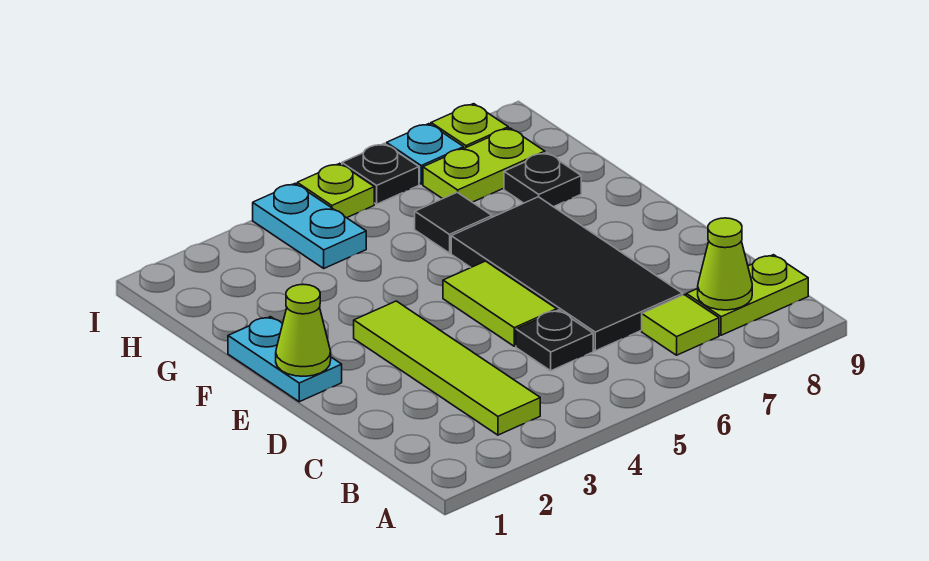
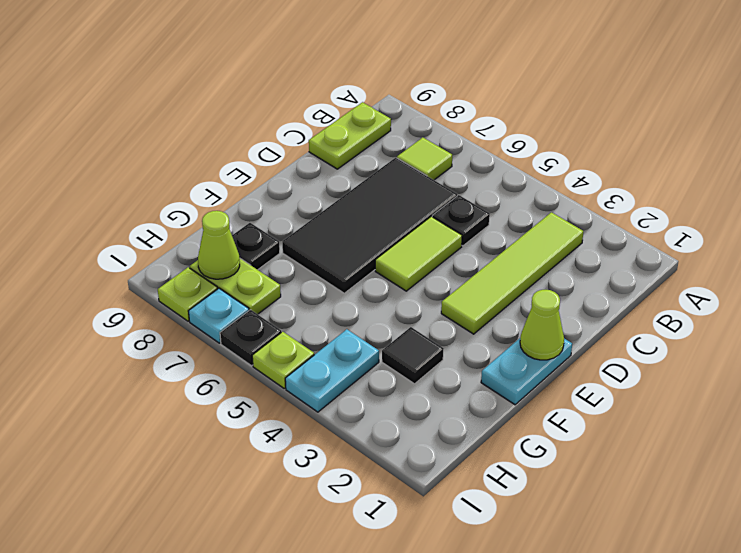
lime plate B8:B9 level 1 -> lime plate B9:C9 level 1
lime cone B8 level 2 -> lime cone H8 level 2
black tile G6 level 1 -> black tile G3 level 1

